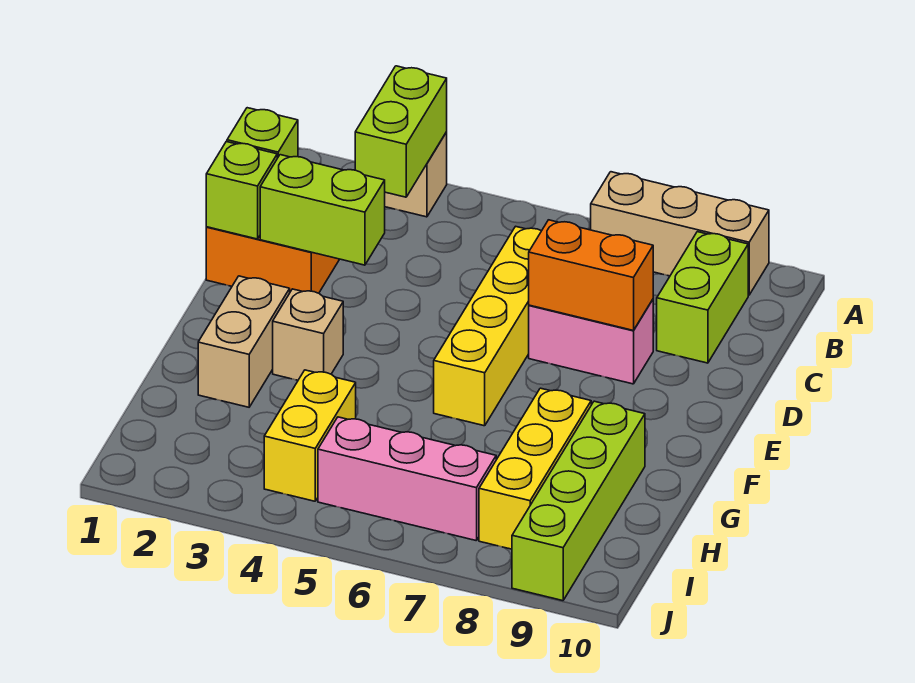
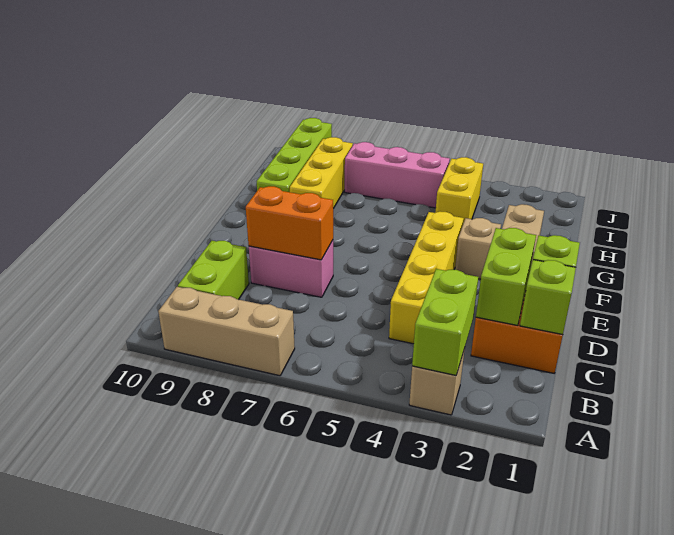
yellow brick C6:F6 level 1 -> yellow brick C4:F4 level 1
lime brick D2:D3 level 2 -> lime brick C2:D2 level 2

